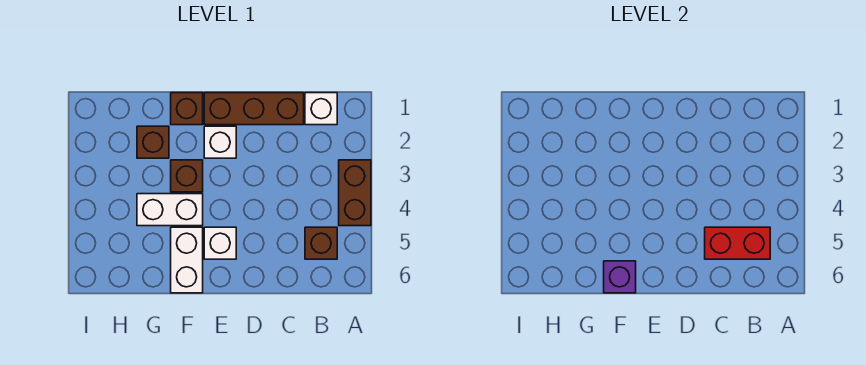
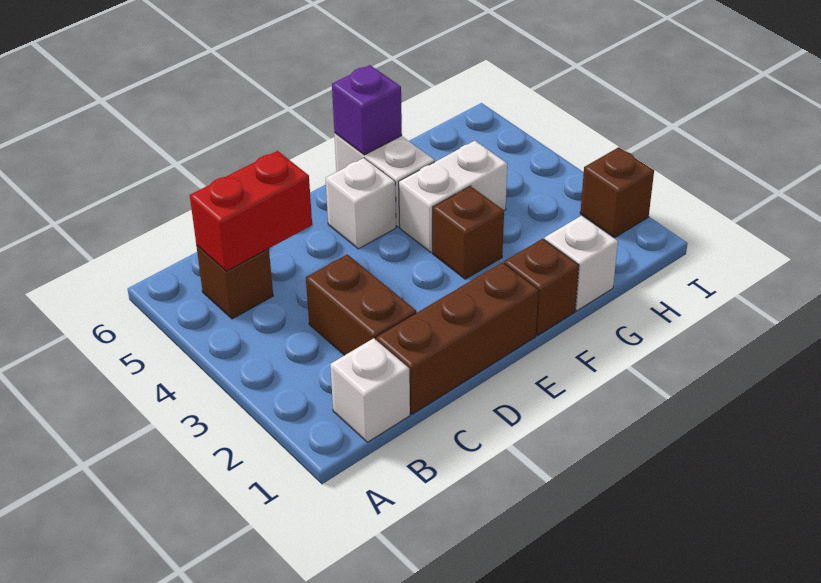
brown brick A3:A4 level 1 -> brown brick C2:C3 level 1
white brick E2 level 1 -> white brick G1 level 1
brown brick G2 level 1 -> brown brick I2 level 1

